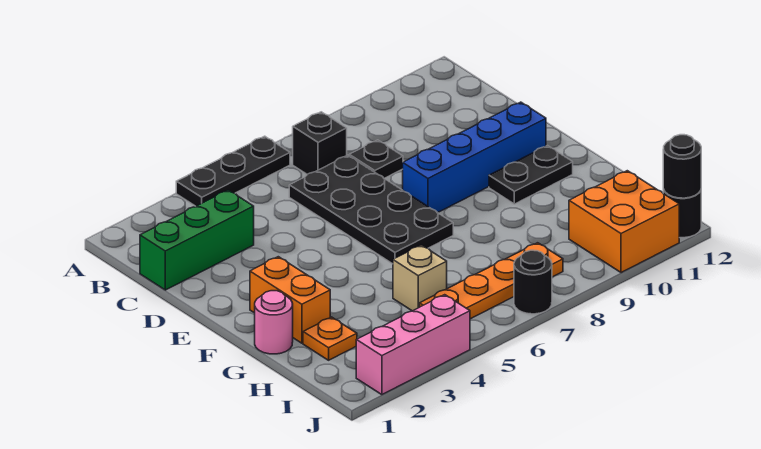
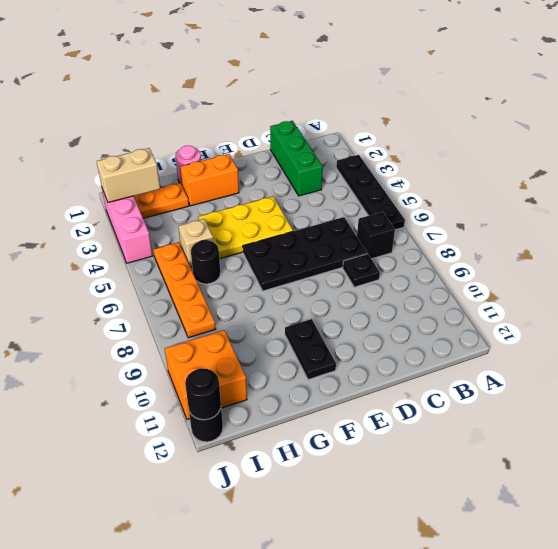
black plate A4:A6 level 1 -> black plate A3:A6 level 1
none -> yellow plate E4:G5 level 1
blue brick E8:E11 level 1 -> none
orange plate H2 level 1 -> orange plate H2:I2 level 1
none -> tan brick I2:J2 level 2
black round brick J7 level 1 -> black round brick H6 level 1

